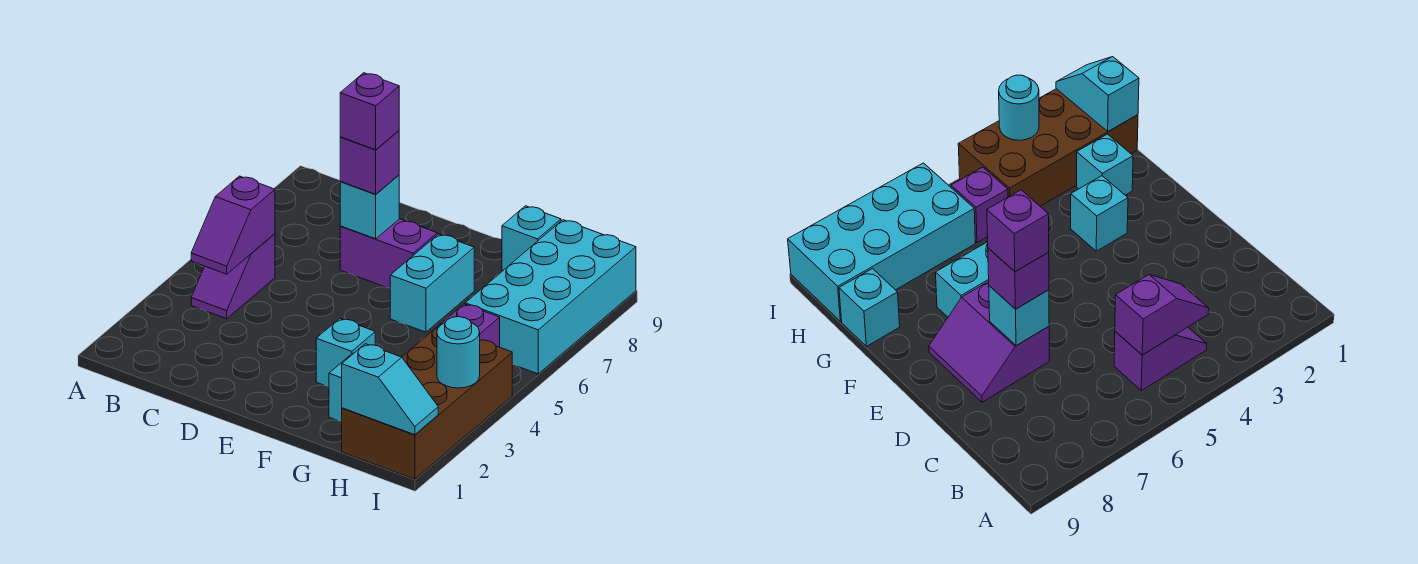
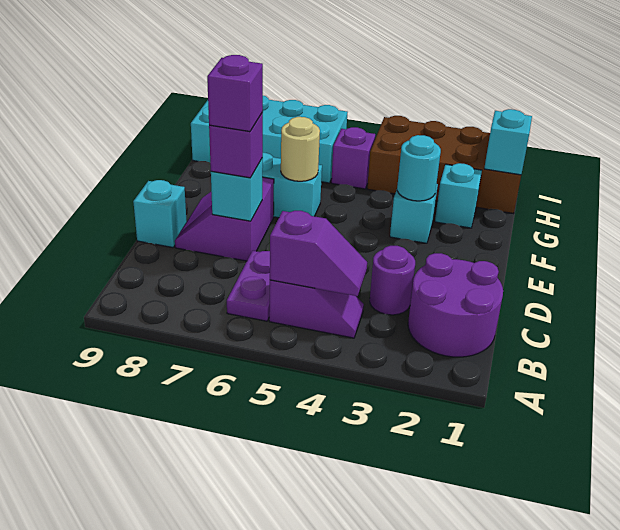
none -> purple round brick B1:C2 level 1
none -> purple plate B6:C6 level 1
none -> purple round brick C3 level 1
none -> tan round brick F6 level 2
cyan brick G9 level 1 -> cyan brick D9 level 1
cyan round brick I3 level 2 -> cyan round brick F3 level 2

